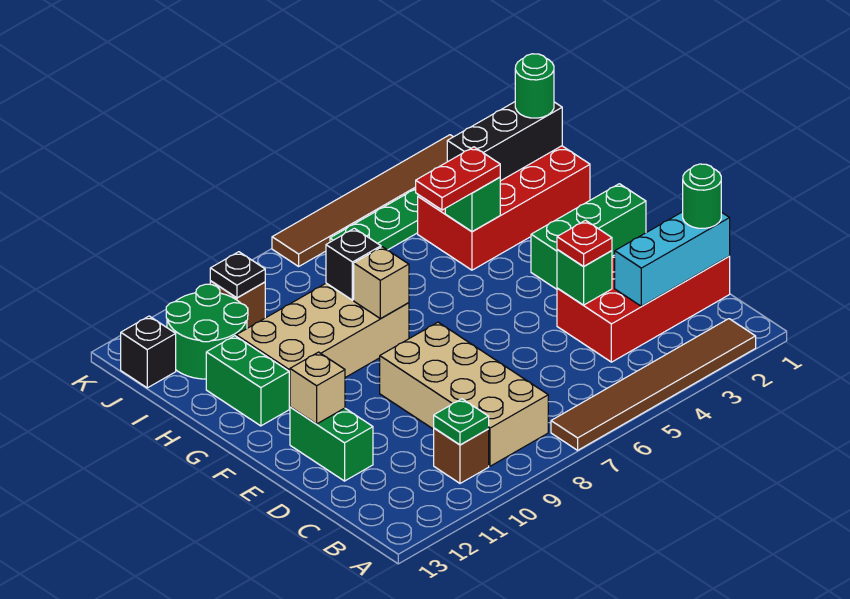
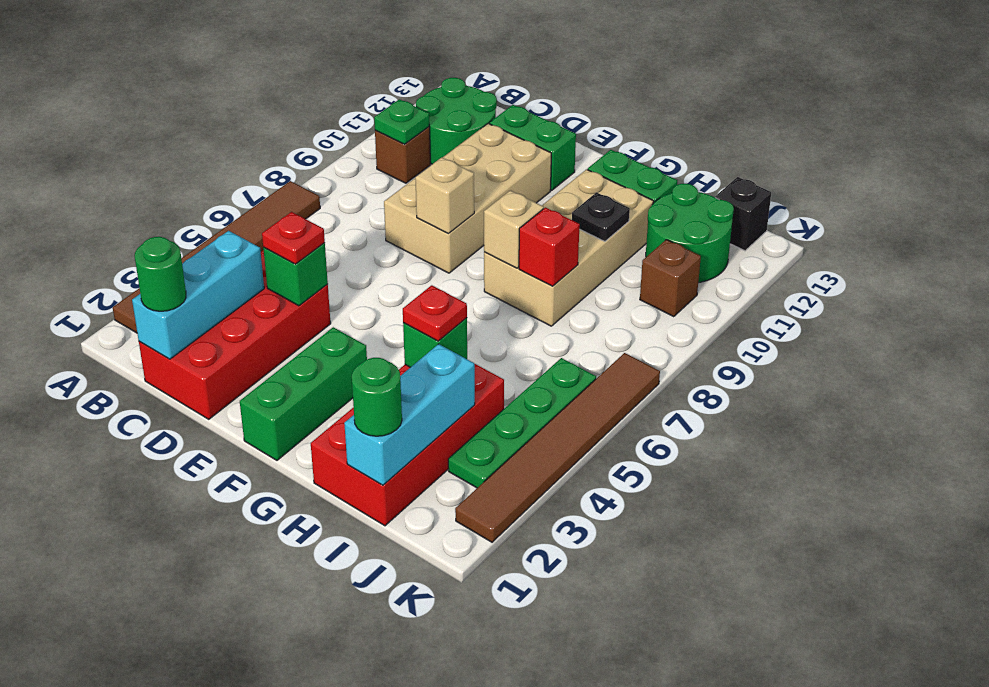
tan brick B8:E9 level 1 -> tan brick D8:E11 level 1
none -> green round brick B11:C12 level 1
tan brick E12 level 2 -> tan brick E8 level 2
red plate H4:H5 level 3 -> red plate H4 level 3
black brick H8 level 2 -> red brick H8 level 2
black brick I1:I3 level 2 -> cyan brick I1:I3 level 2
black plate J10 level 2 -> black plate H10 level 2

